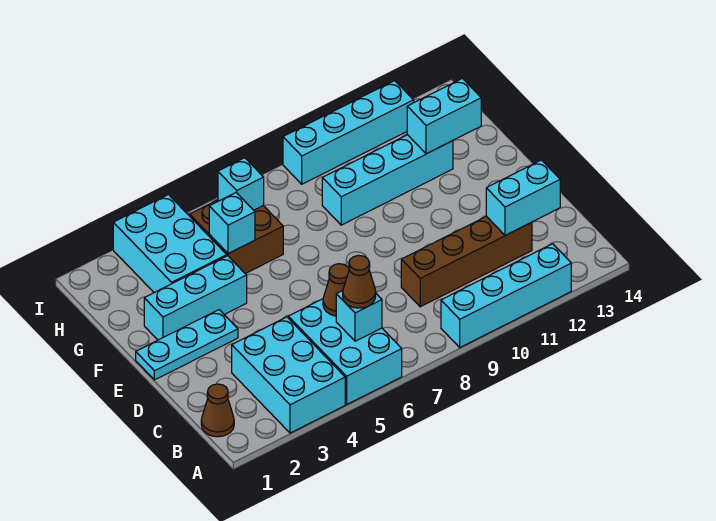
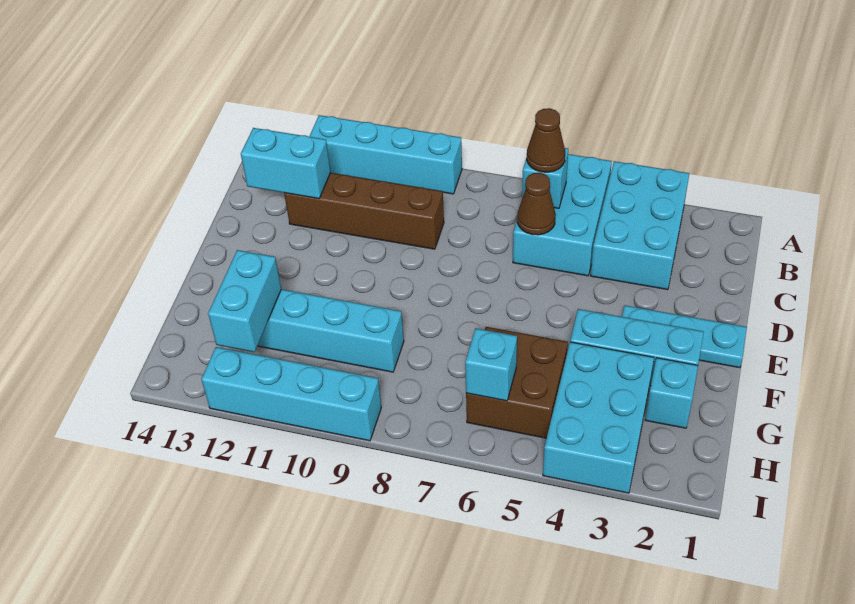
brown cone B1 level 1 -> none
cyan brick G5 level 2 -> cyan brick G2 level 1
cyan brick G12:G13 level 2 -> cyan brick G12:H12 level 2

